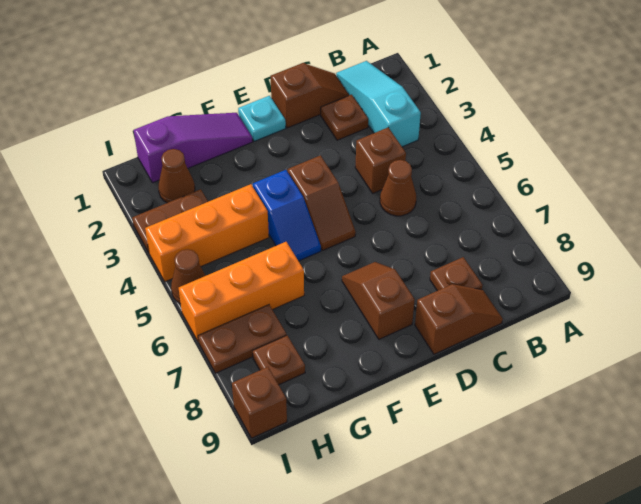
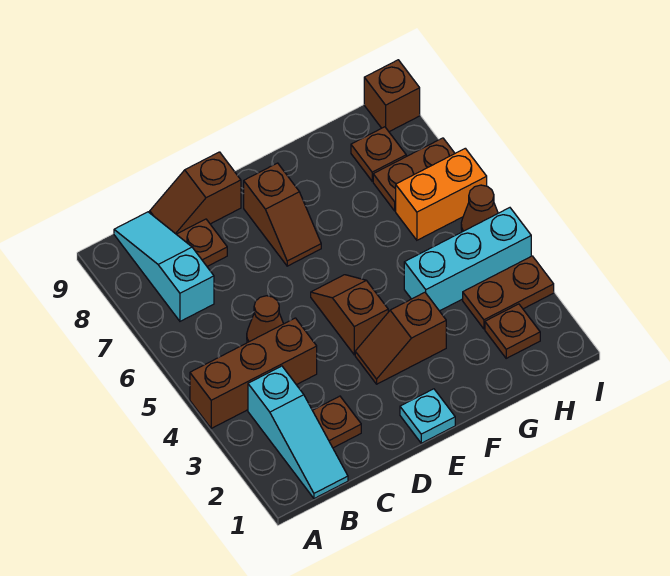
none -> cyan slope B7:B9 level 1 top 7
brown slope C1:D1 level 1 top D -> brown slope E3:F3 level 1 top F
brown brick C4 level 1 -> brown brick A4:C4 level 1
purple slope F1:H1 level 1 top H -> none
blue slope F4:F5 level 1 top 4 -> none
orange brick G4:I4 level 1 -> cyan brick G4:I4 level 1
orange brick G6:I6 level 1 -> orange brick H6:I6 level 1
brown cone H2 level 1 -> brown plate H2 level 1

